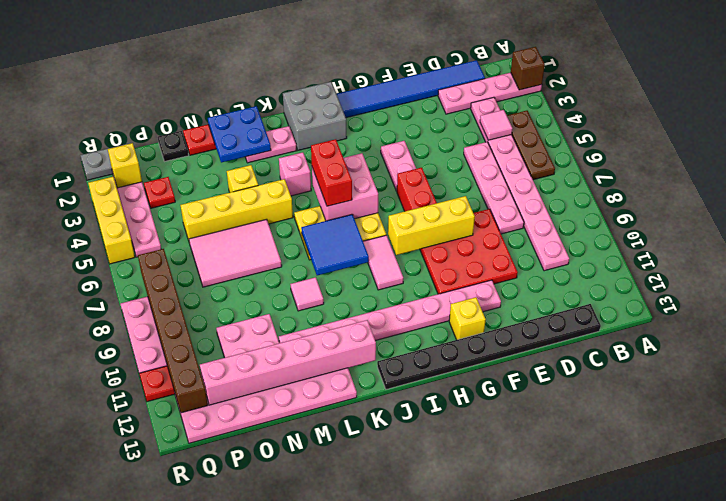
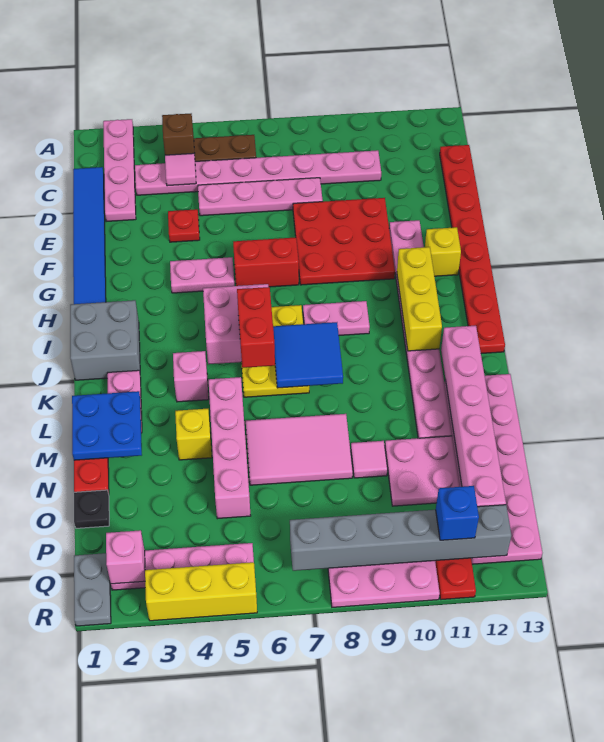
brown brick A2 level 2 -> brown brick B4 level 2
black plate C13:J13 level 1 -> red plate C13:J13 level 1
yellow brick F8:H8 level 2 -> yellow brick H11:J11 level 2
pink tile I8:I9 level 1 -> pink plate I8:I9 level 1
red brick J5:J6 level 3 -> red brick J6:K6 level 3
yellow brick L5:O5 level 1 -> pink brick L5:O5 level 1
pink tile L9 level 1 -> pink tile N9 level 1
pink tile M6:O7 level 1 -> pink tile M6:N8 level 1
red plate P3 level 1 -> red plate E4 level 1
yellow brick Q2 level 2 -> pink brick Q2 level 2
brown brick Q7:Q12 level 2 -> grey brick Q7:Q12 level 2
none -> blue brick Q11 level 3

